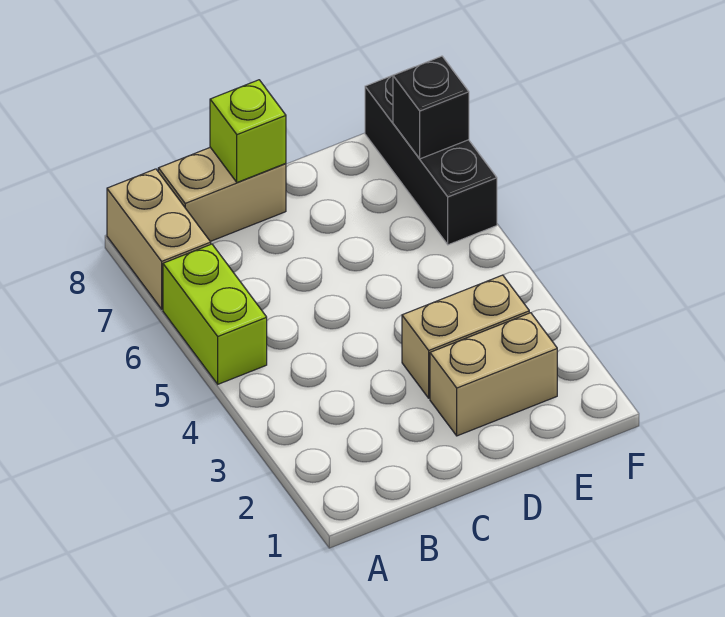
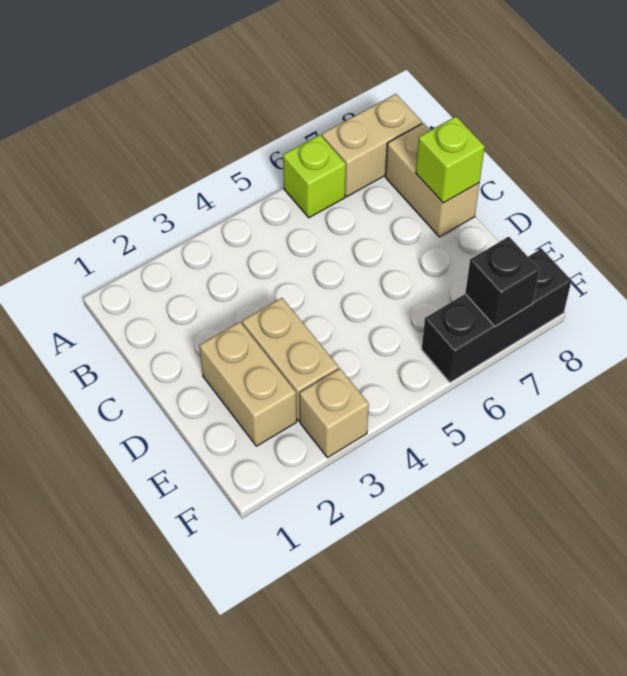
lime brick A5:A6 level 1 -> lime brick A6 level 1
none -> tan brick F3 level 1

